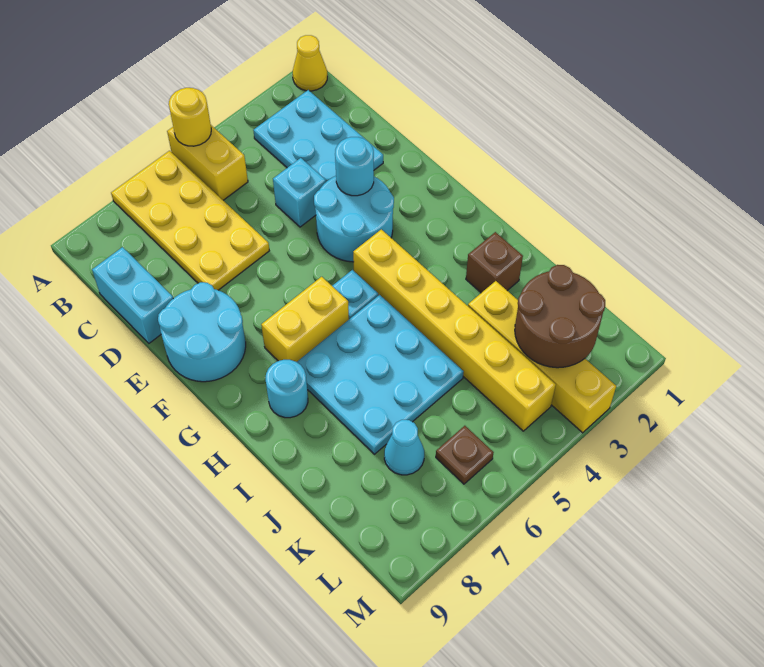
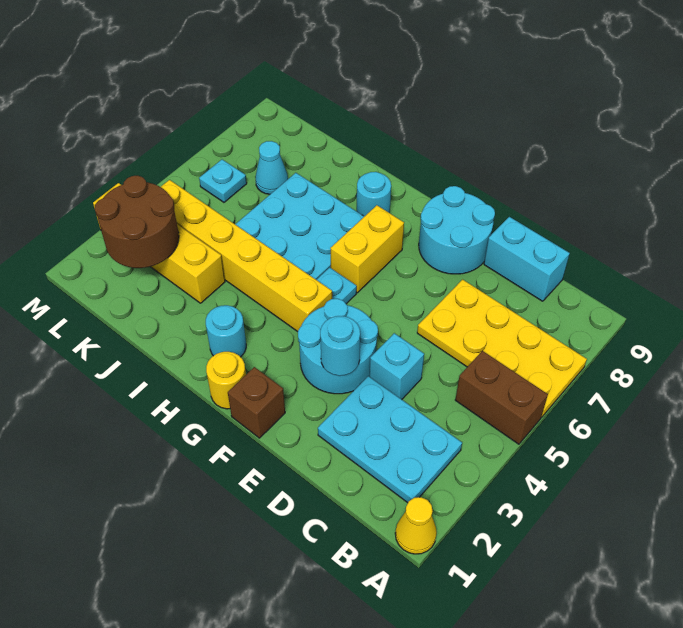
yellow brick A5:B5 level 1 -> brown brick A5:B5 level 1
yellow round brick A5 level 2 -> yellow round brick G1 level 1
none -> cyan round brick H2 level 1
brown brick I2 level 1 -> brown brick F1 level 1
brown plate L6 level 1 -> cyan plate L6 level 1

